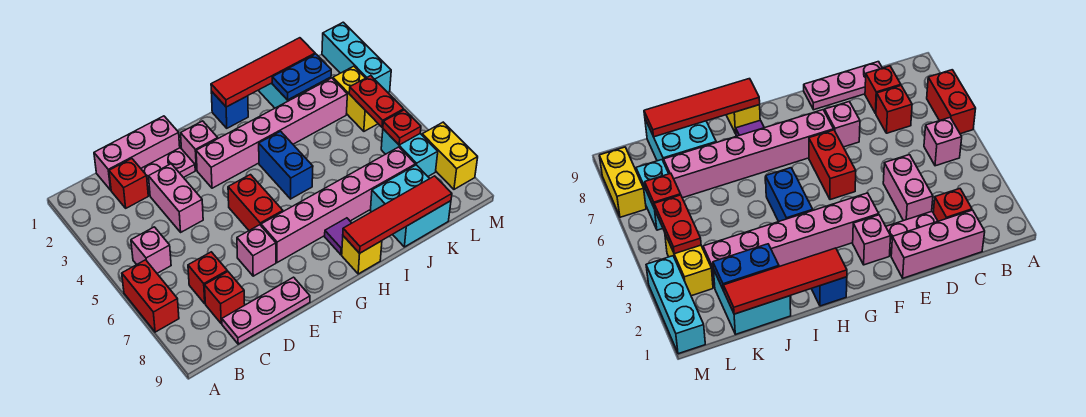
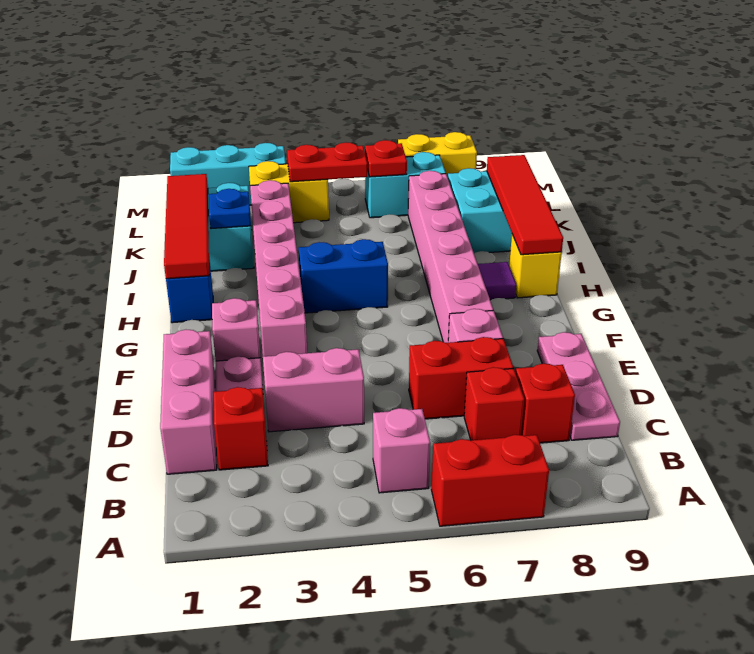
red brick F5:F6 level 1 -> red brick D6:D7 level 1
blue plate J2:K2 level 2 -> blue plate J2 level 2

